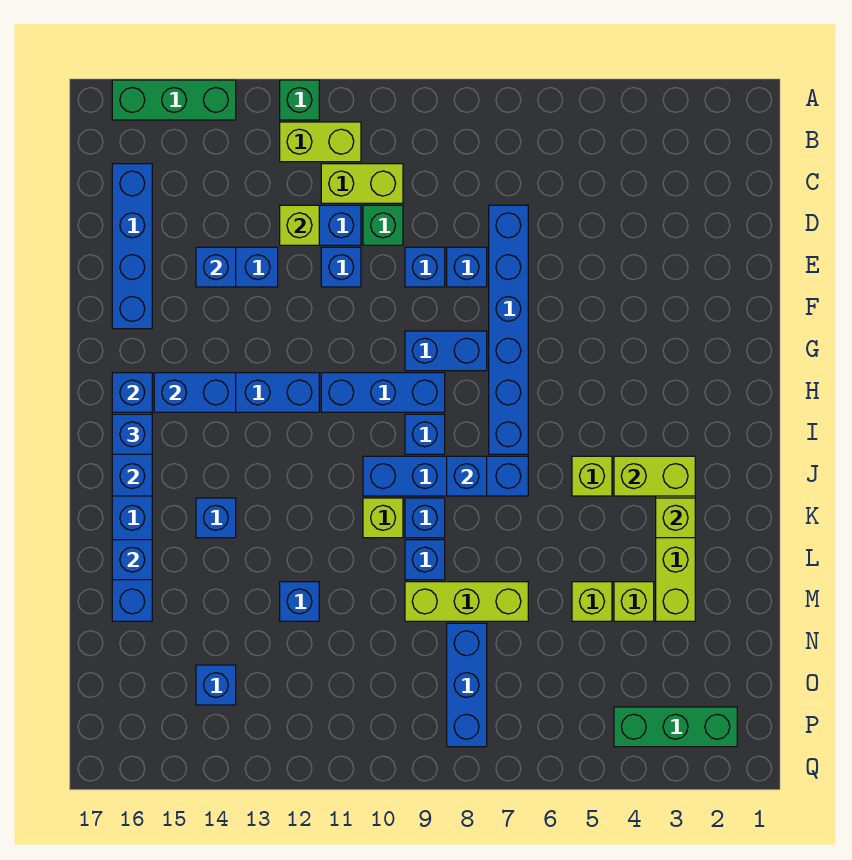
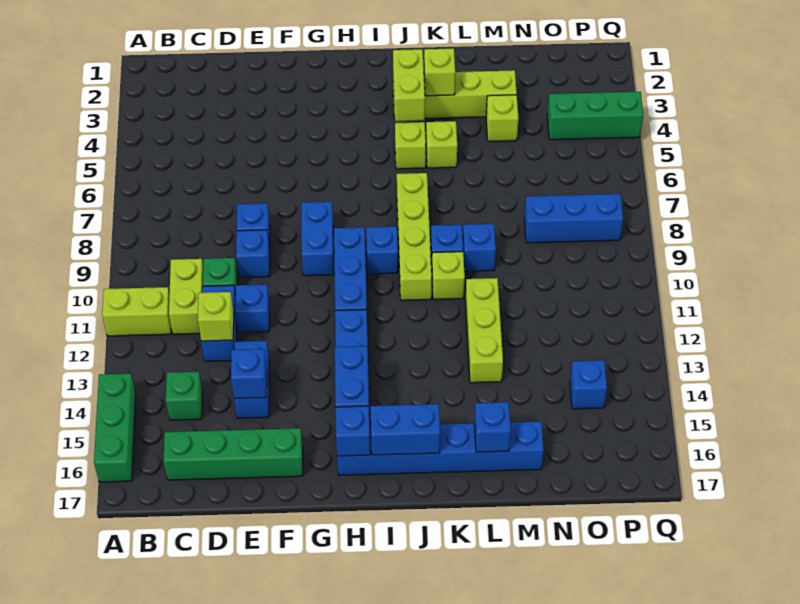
green brick A12 level 1 -> green brick C14 level 1
lime brick B11:B12 level 1 -> lime brick A11:B11 level 1
blue brick C16:F16 level 1 -> green brick C16:F16 level 1
blue brick D7:I7 level 1 -> none
blue brick I16 level 3 -> none
blue brick J7:J10 level 1 -> lime brick J7:J10 level 1
blue brick J8 level 2 -> none
blue brick K14 level 1 -> none
lime brick M5 level 1 -> lime brick K5 level 1
lime brick M7:M9 level 1 -> lime brick L11:L13 level 1
blue brick M12 level 1 -> none
green brick P2:P4 level 1 -> green brick O4:Q4 level 1

